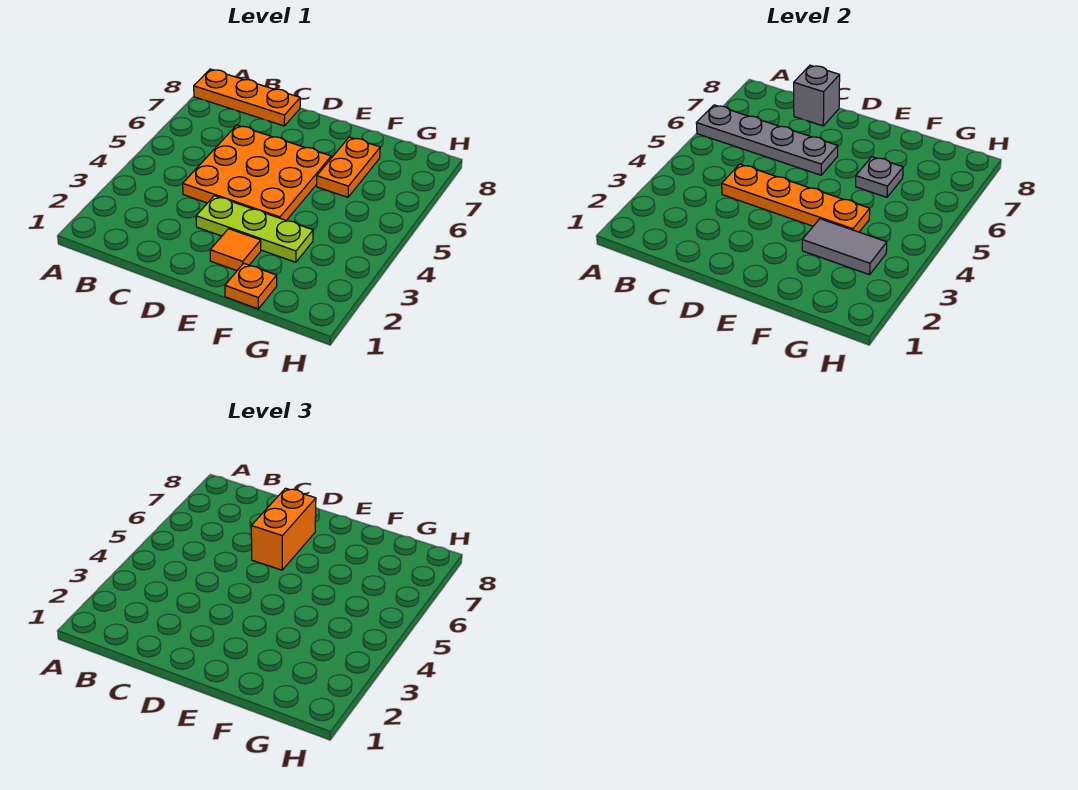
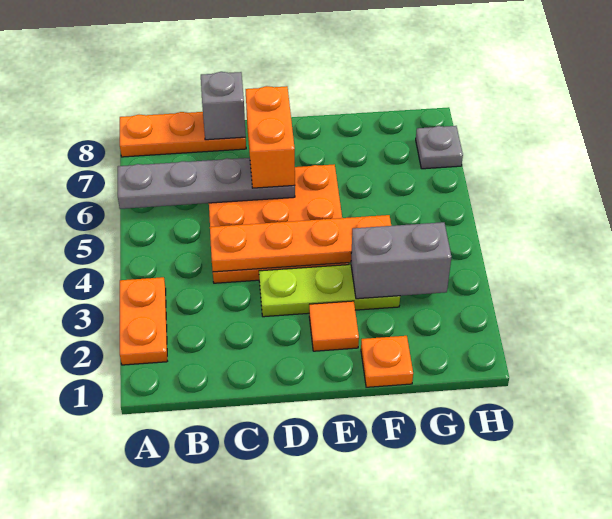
grey tile F3:G3 level 2 -> grey brick F3:G3 level 2
orange plate F6:F7 level 1 -> orange plate A2:A3 level 1
grey plate F6 level 2 -> grey plate H7 level 1

